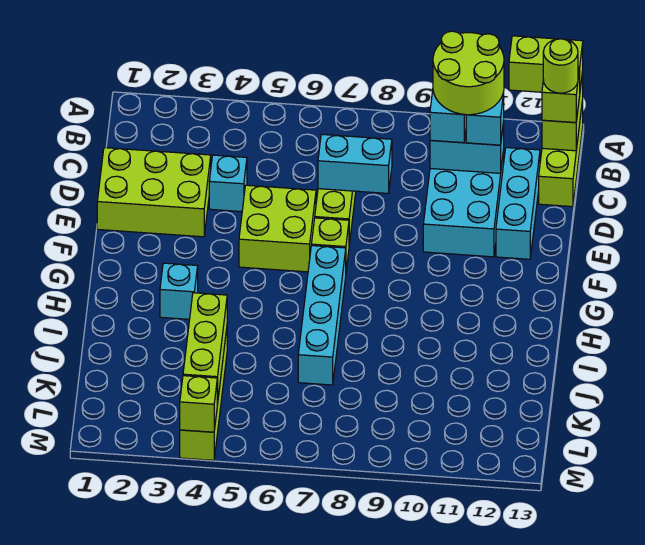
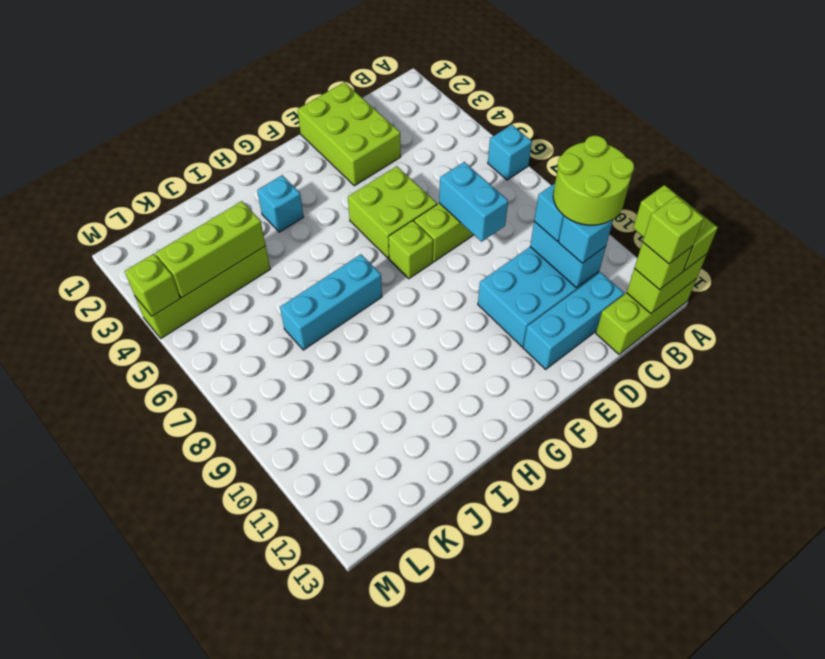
lime round brick B13 level 4 -> lime brick B13 level 4
cyan brick D4 level 1 -> cyan brick A6 level 1
cyan brick G7:J7 level 1 -> cyan brick H7:J7 level 1

